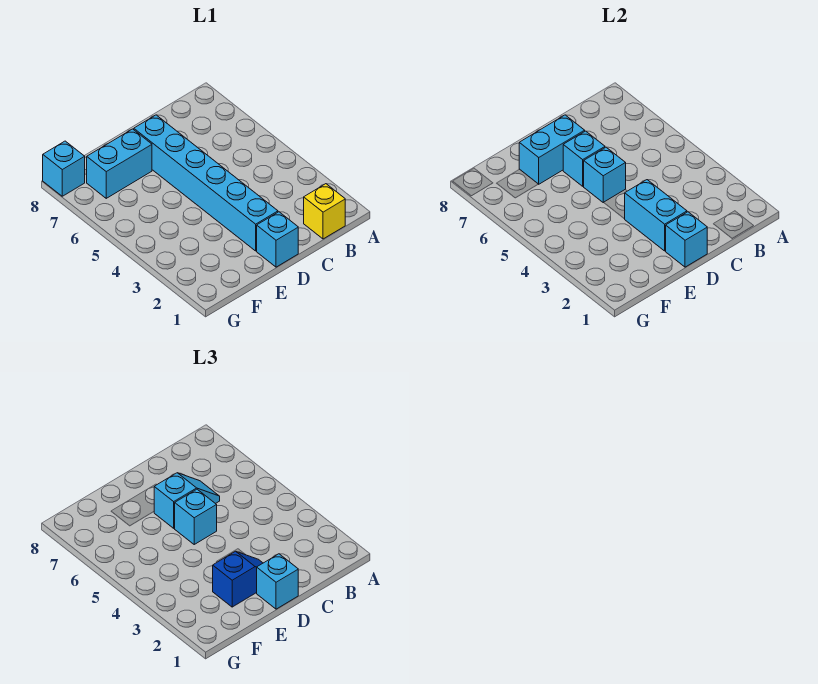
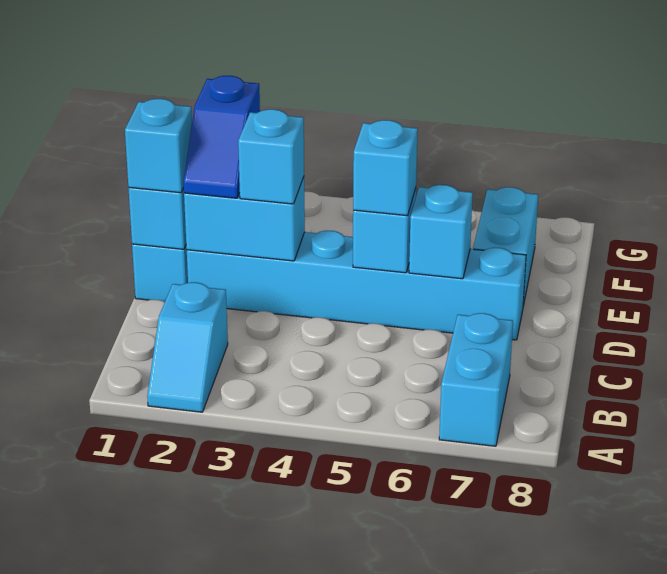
yellow brick B1 level 1 -> none
cyan slope C6:D6 level 3 top D -> cyan slope A2:B2 level 1 top B
cyan brick D7:E7 level 2 -> cyan brick A7:B7 level 1
cyan brick G8 level 1 -> cyan brick D3 level 3

